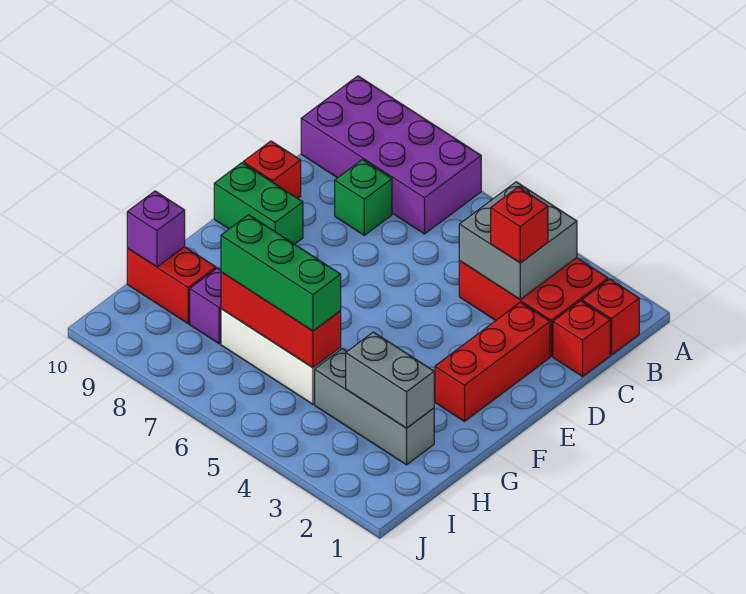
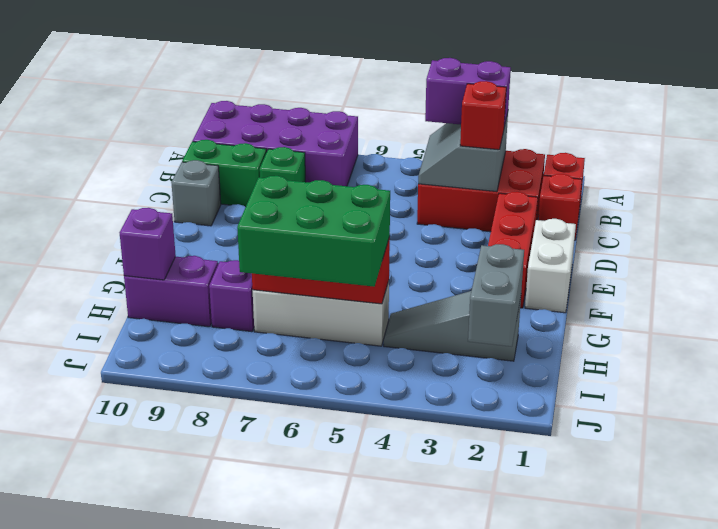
grey brick B3:C4 level 2 -> grey slope B3:C4 level 2 top 3
none -> purple brick B3:B4 level 3
red brick D10 level 1 -> grey brick D10 level 1
none -> white brick E1:F1 level 1
green brick E9:E10 level 1 -> green brick C9:C10 level 1
grey brick H2:H4 level 1 -> grey slope H2:H4 level 1 top 2
grey brick H2:H3 level 2 -> grey brick H2:I2 level 2
green brick H5:H7 level 3 -> green brick H5:I7 level 3
red brick H9:H10 level 1 -> purple brick H9:H10 level 1

